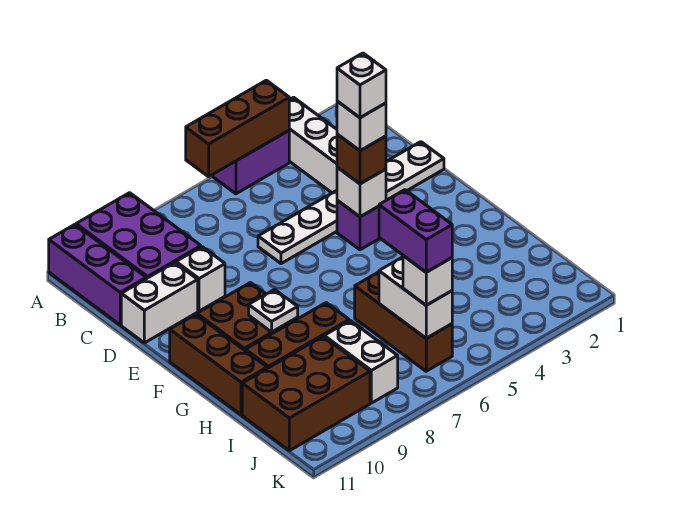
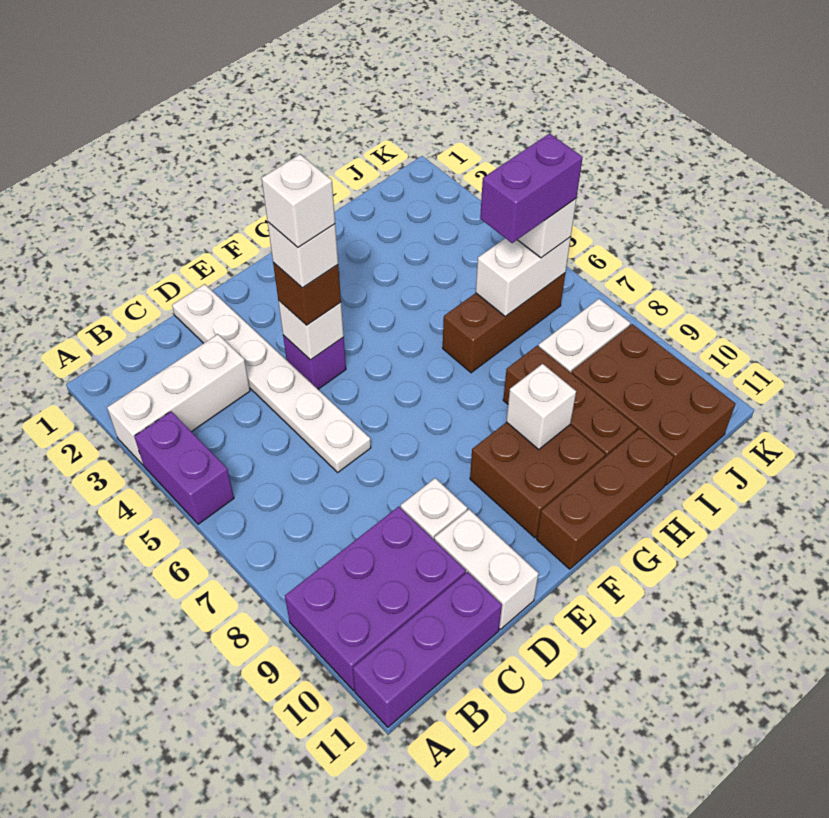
brown brick A4:A6 level 2 -> none
white plate G9 level 2 -> white brick G9 level 2

